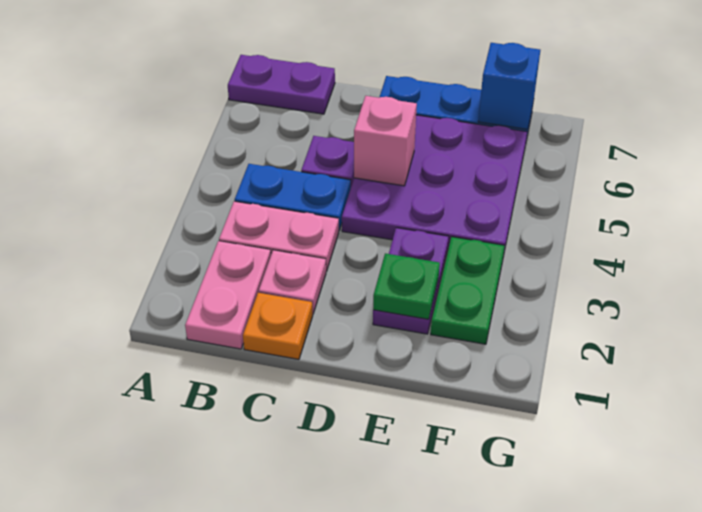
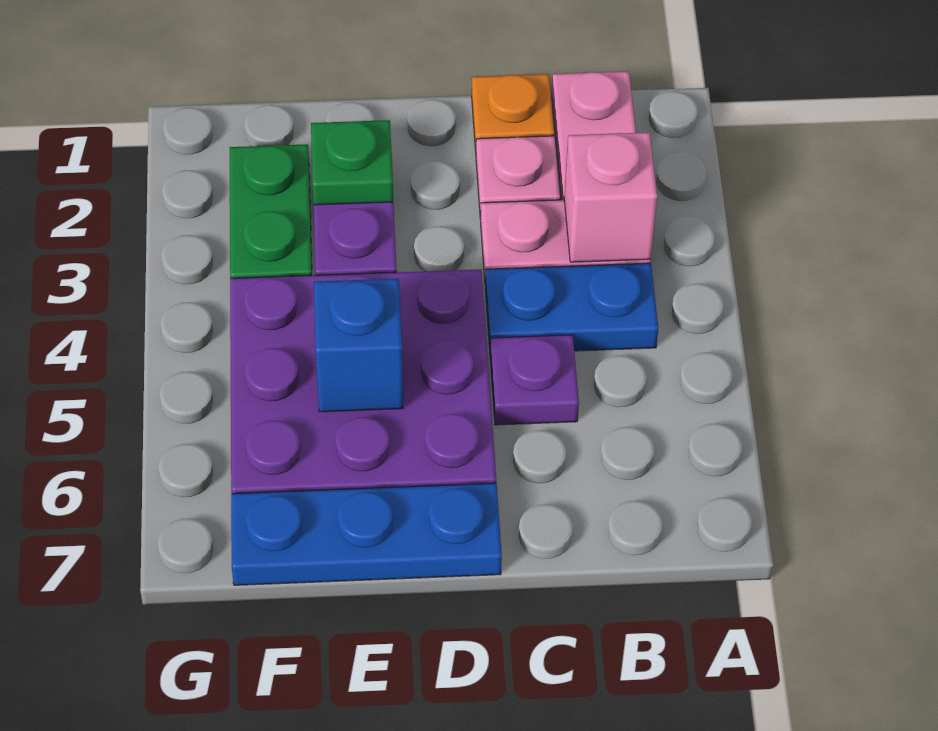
purple plate A7:B7 level 1 -> none
pink brick D5 level 2 -> pink brick B3 level 2
blue brick F7 level 2 -> blue brick E5 level 2

